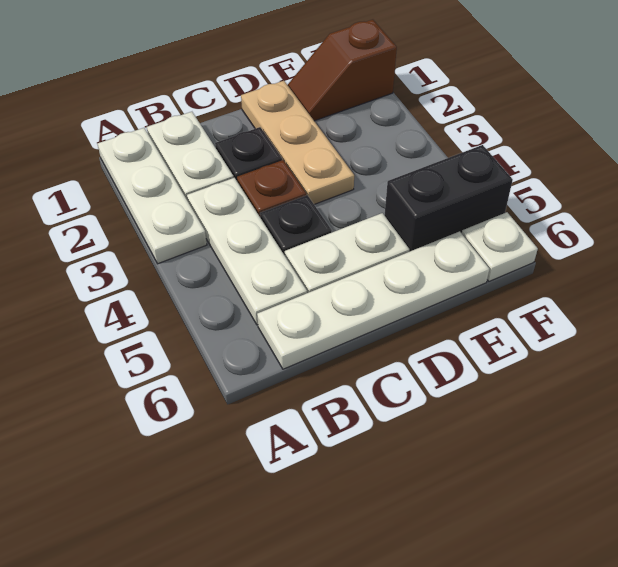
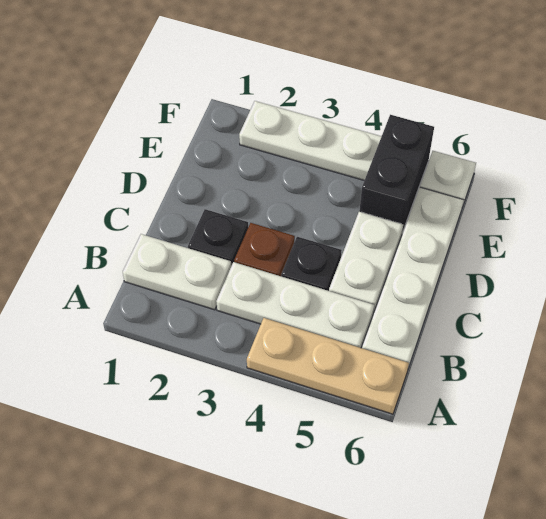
white plate A1:A3 level 1 -> white plate F2:F4 level 1
tan plate D1:D3 level 1 -> tan plate A4:A6 level 1
brown slope E1:F1 level 1 top F -> none

